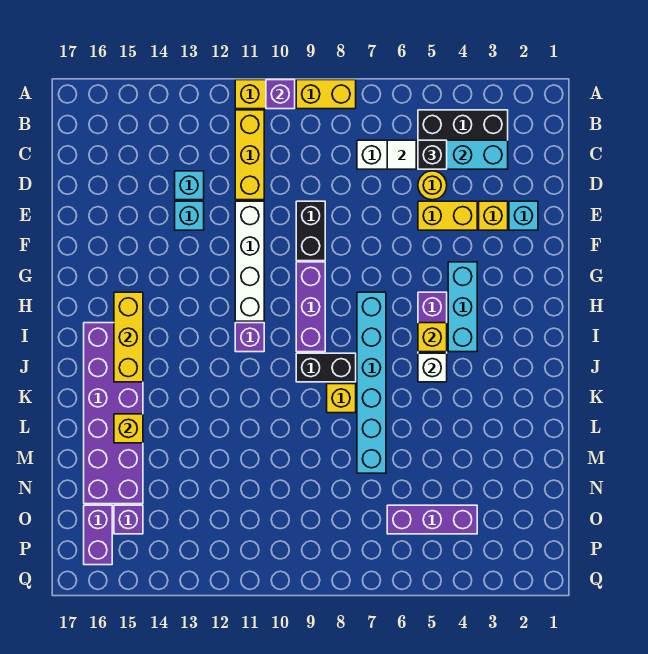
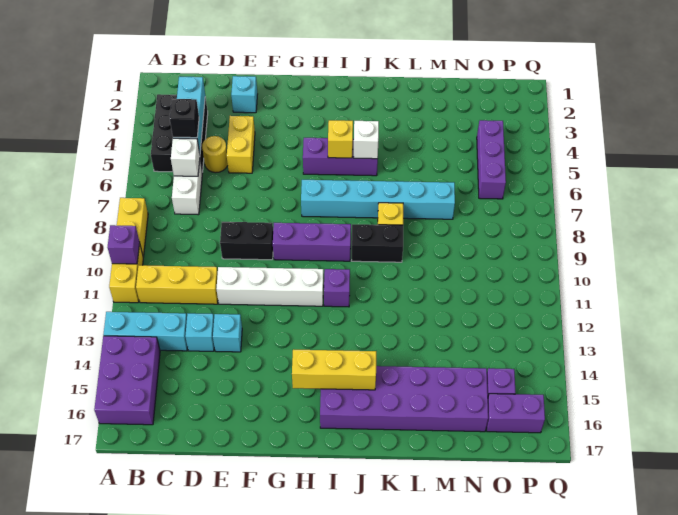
none -> purple brick A14:B16 level 1
white tile C6 level 2 -> white brick C6 level 2
yellow brick E3 level 1 -> none
cyan brick G4:I4 level 1 -> cyan brick A13:C13 level 1
black brick J8:J9 level 1 -> black brick J9:K9 level 1
yellow brick L15 level 2 -> none

